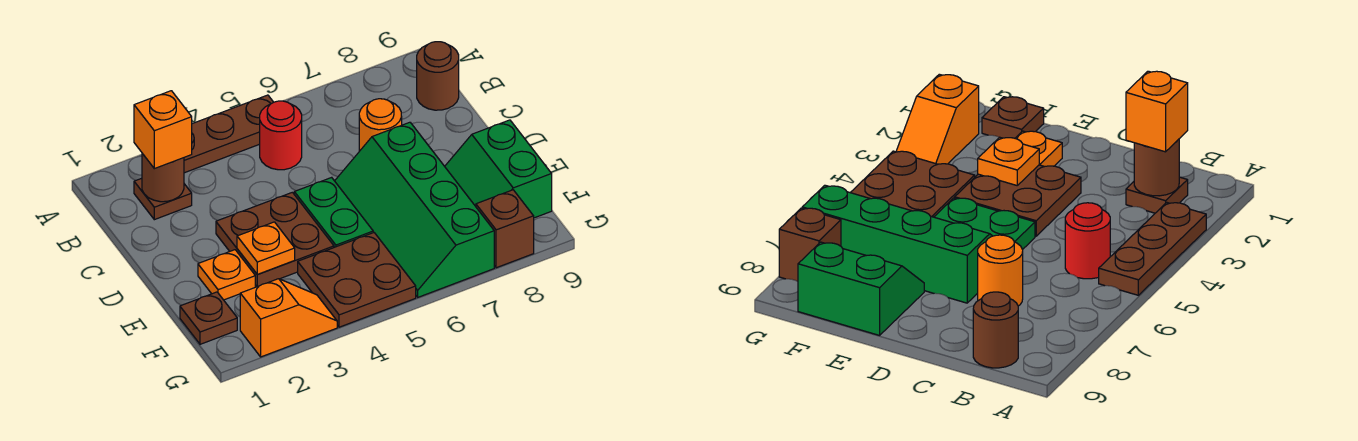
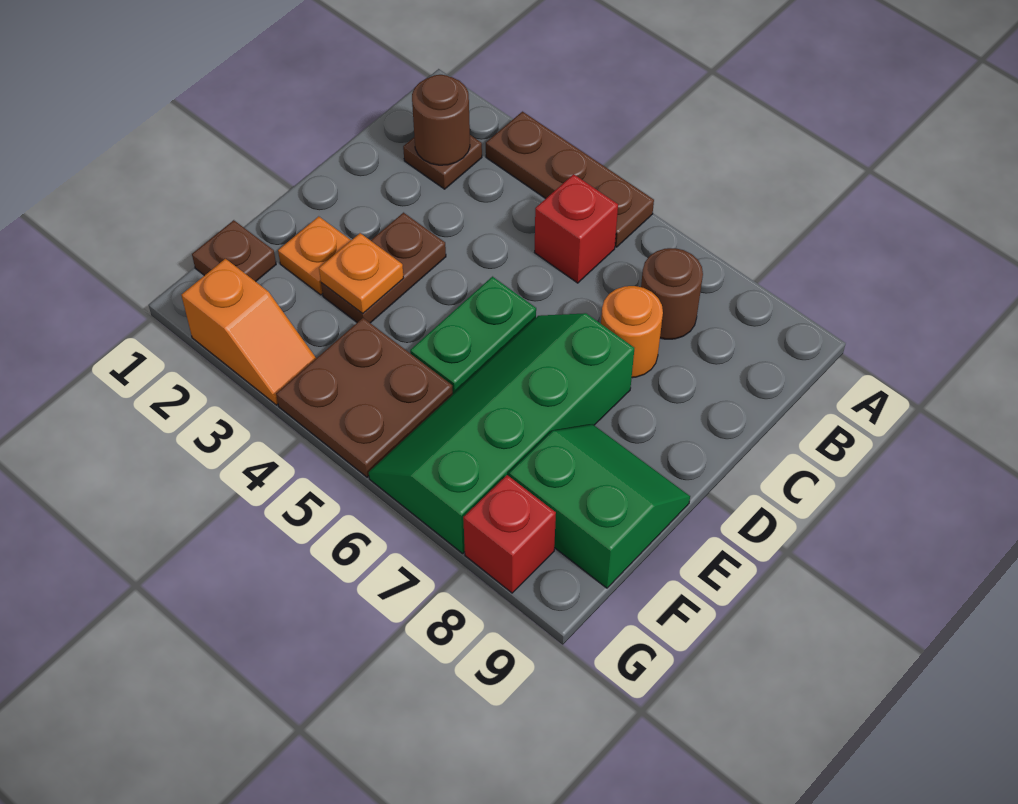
orange brick B2 level 3 -> none
red round brick B5 level 1 -> red brick B5 level 1
brown round brick B9 level 1 -> brown round brick B7 level 1
brown plate D3:E4 level 1 -> brown plate D3:E3 level 1
green slope E8:F9 level 1 top 9 -> green slope E8:F9 level 1 top F
brown brick G8 level 1 -> red brick G8 level 1

